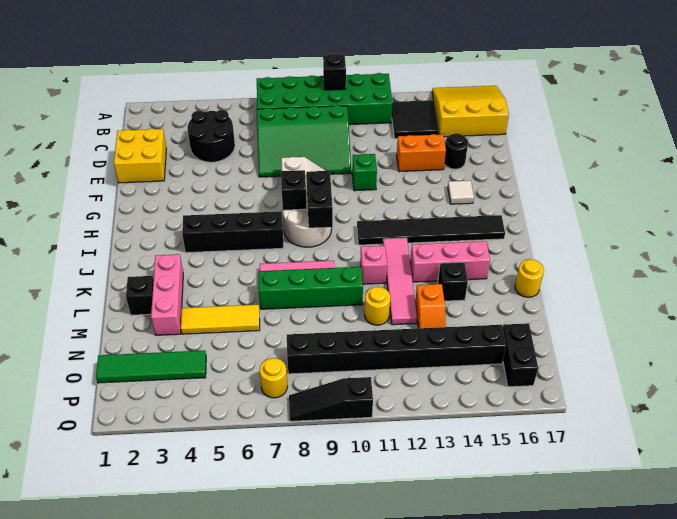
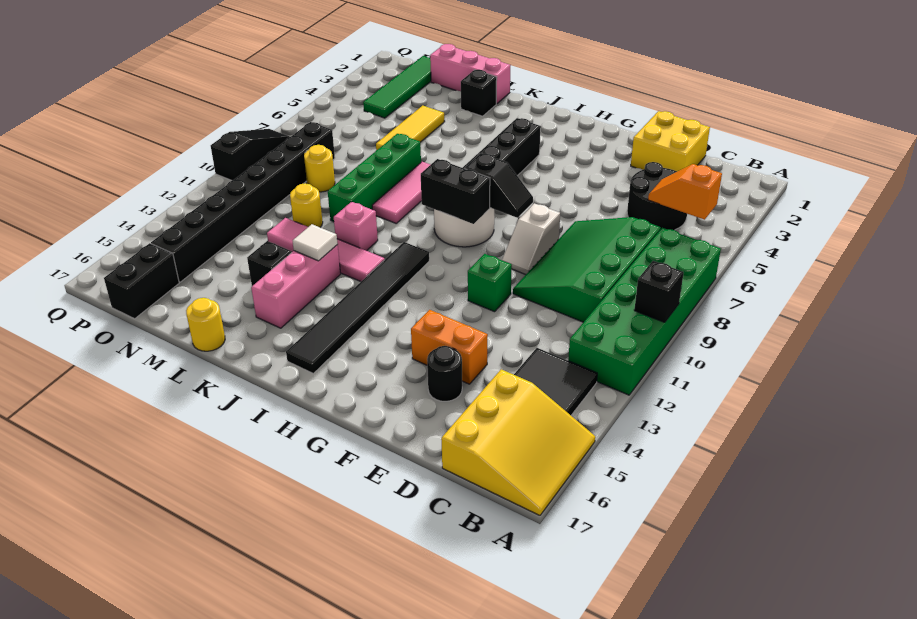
orange brick E13:E14 level 1 -> orange brick E14:F14 level 1
white tile G15 level 1 -> white tile K13 level 2
pink brick K3:M3 level 1 -> pink brick L1:N1 level 1
orange slope M13:N13 level 1 top M -> orange slope B5:C5 level 2 top B
black brick O16:P16 level 1 -> black brick O16:O17 level 1
yellow round brick P7 level 1 -> yellow round brick N9 level 1

